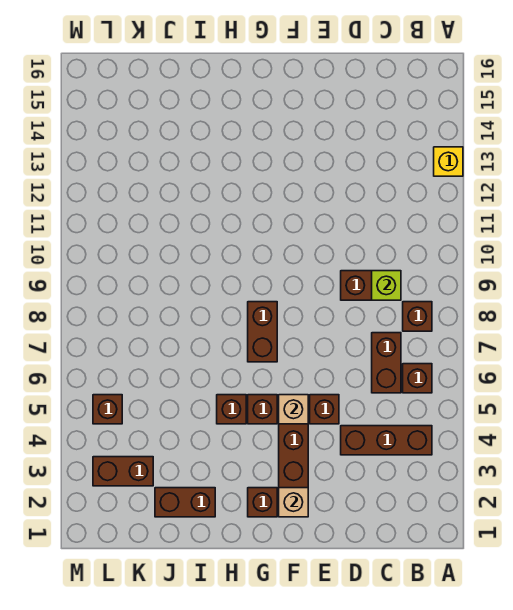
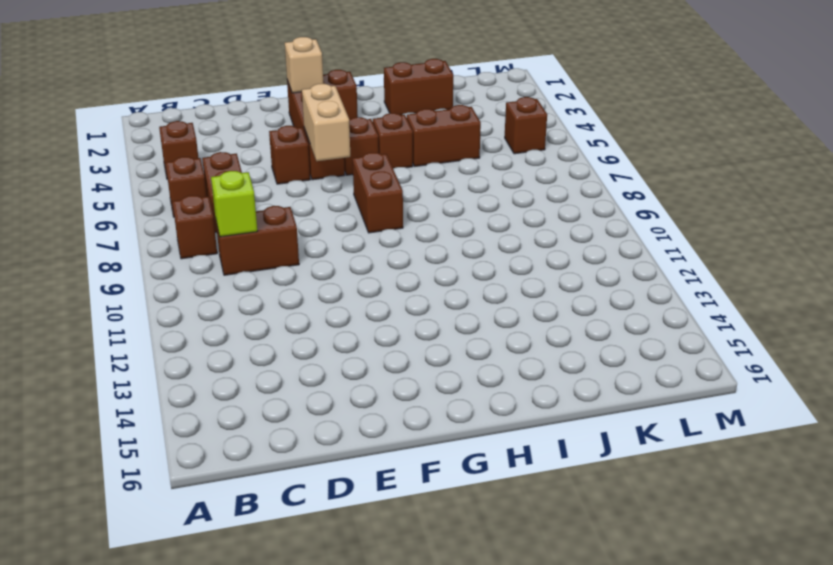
yellow brick A13 level 1 -> none
brown brick B4:D4 level 1 -> brown brick B4 level 1
tan brick F5 level 2 -> tan brick F5:F6 level 2
brown brick K3:L3 level 1 -> brown brick I5:J5 level 1

